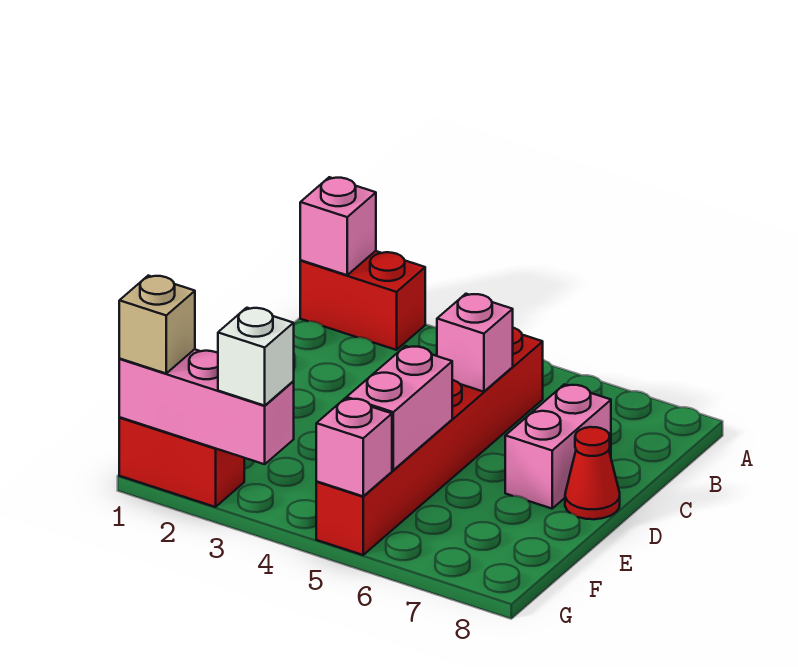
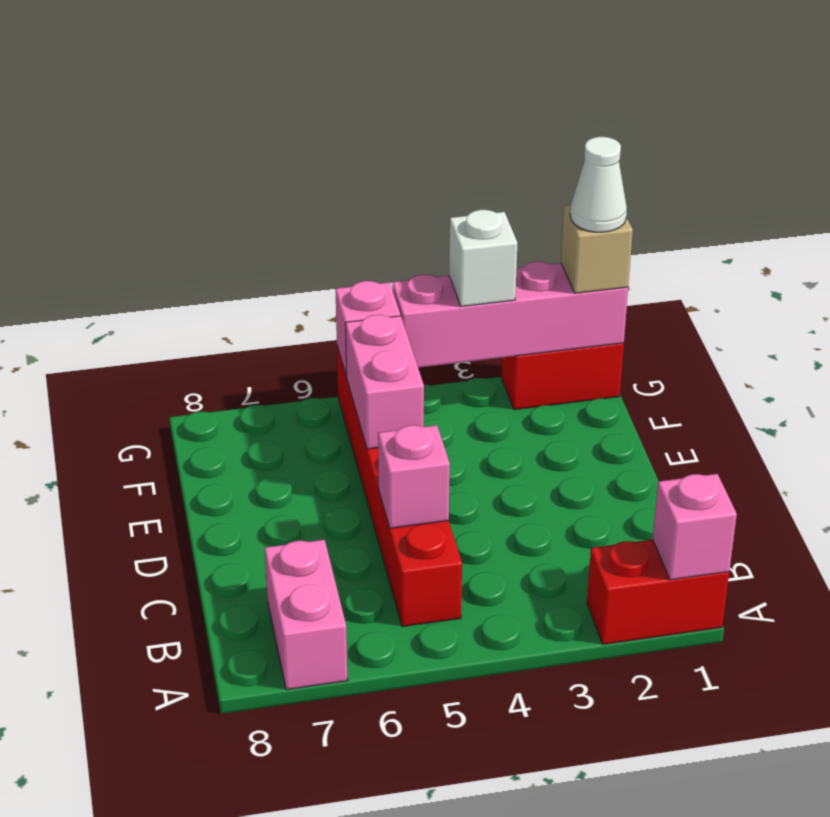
pink brick C7:D7 level 1 -> pink brick A7:B7 level 1
red cone D8 level 1 -> none
pink brick G1:G3 level 2 -> pink brick G1:G4 level 2
none -> white cone G1 level 4

